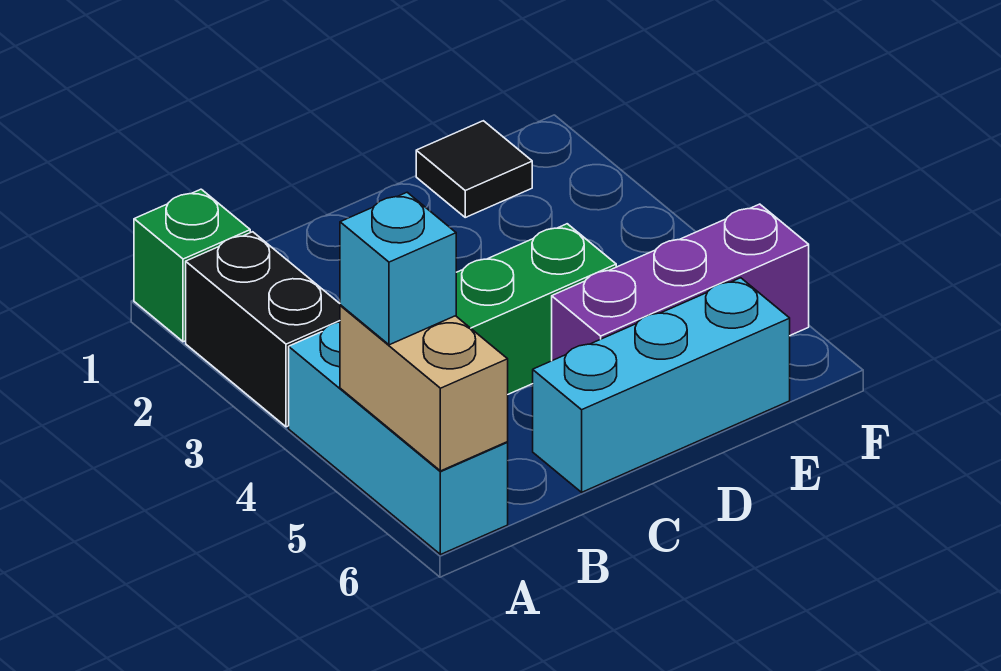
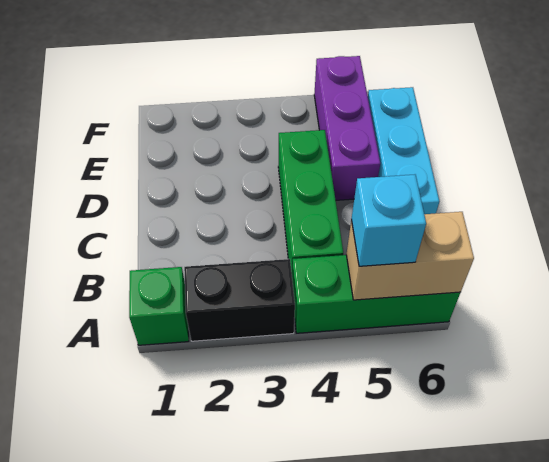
cyan brick A4:A6 level 1 -> green brick A4:A6 level 1
black tile E1 level 1 -> none

